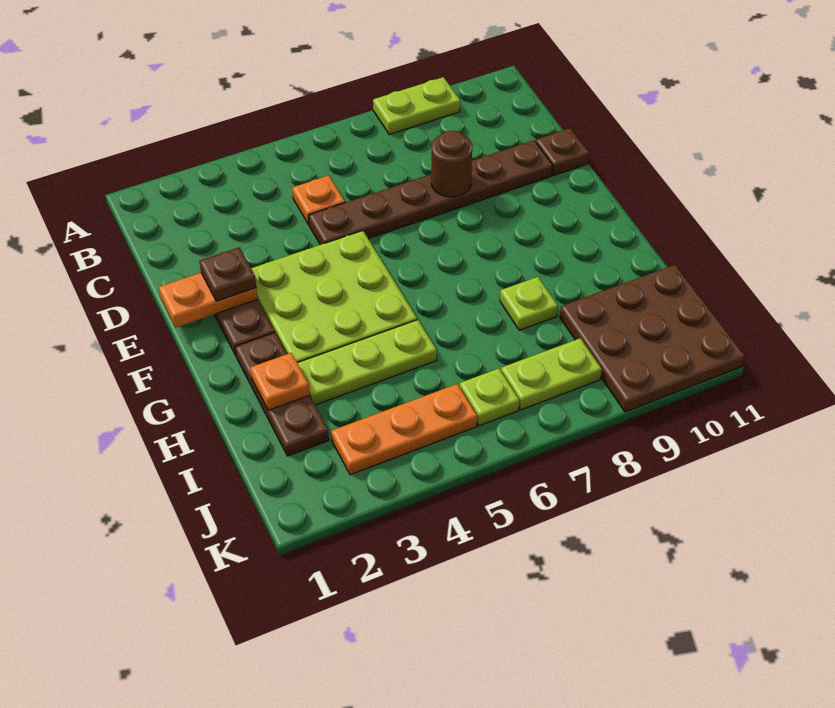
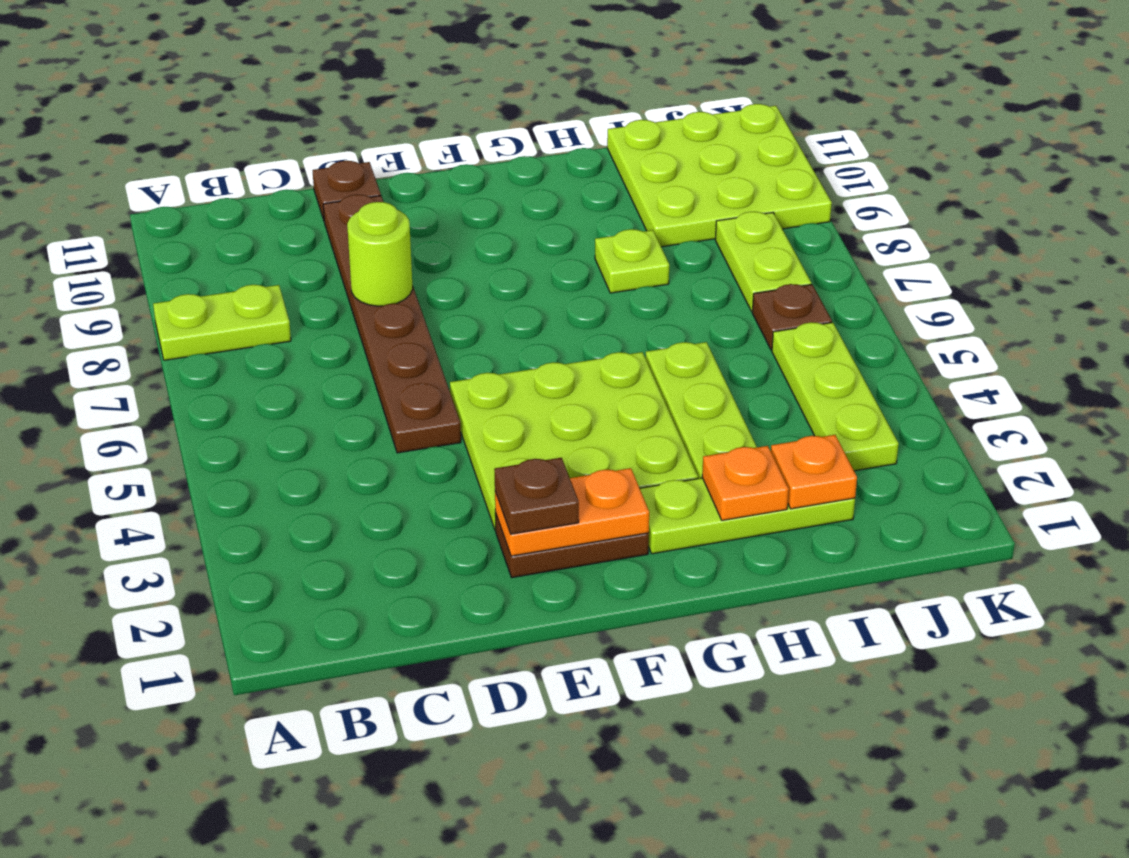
lime plate A8:A9 level 1 -> lime plate A8:B8 level 1
orange plate C5 level 1 -> orange plate I2 level 2
brown round brick D8 level 2 -> lime round brick D8 level 2
orange plate E1:E2 level 2 -> orange plate E2:F2 level 2
brown plate G2:I2 level 1 -> lime plate G2:I2 level 1
brown plate I9:K11 level 1 -> lime plate I9:K11 level 1
orange plate J3:J5 level 1 -> lime plate J3:J5 level 1
lime plate J6 level 1 -> brown plate J6 level 1

